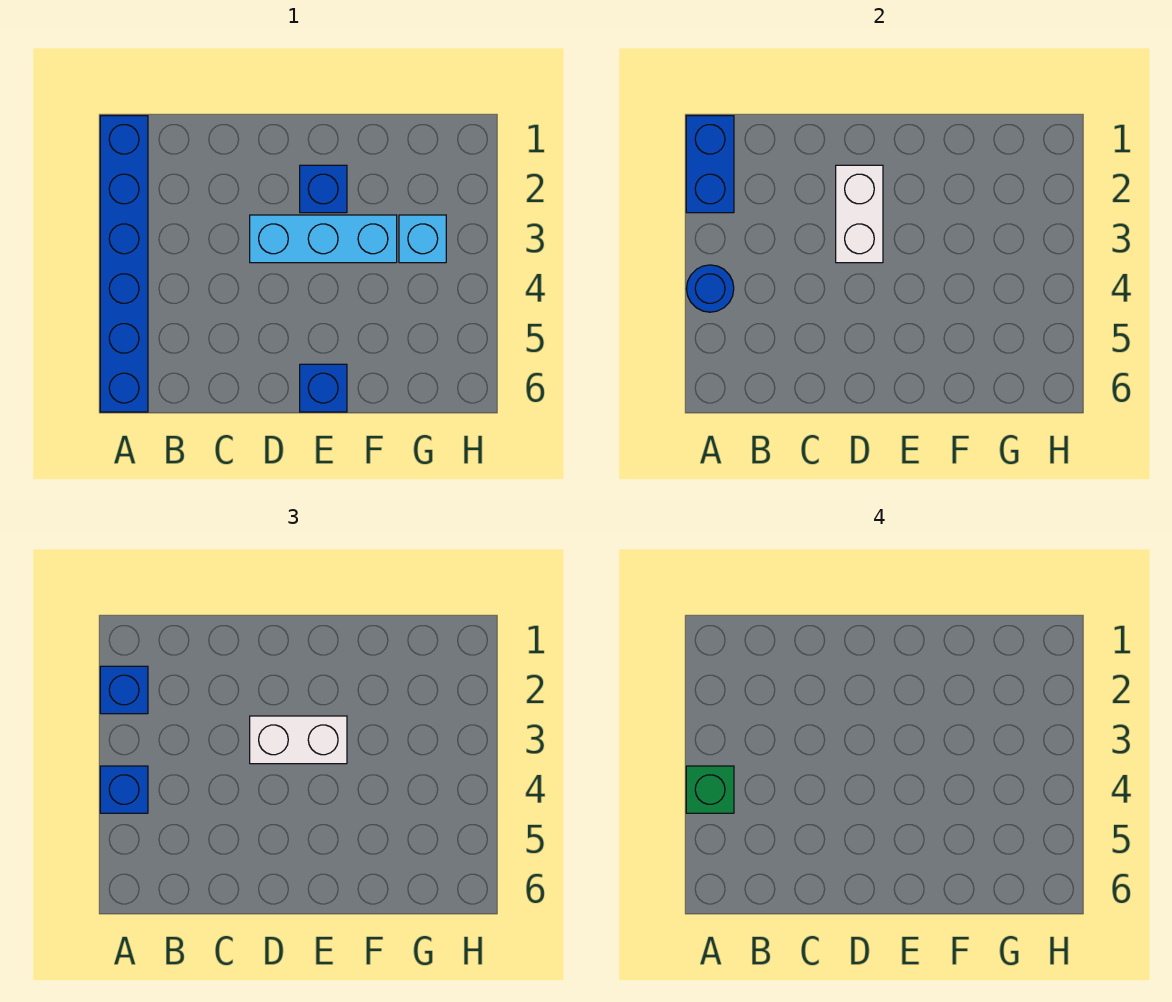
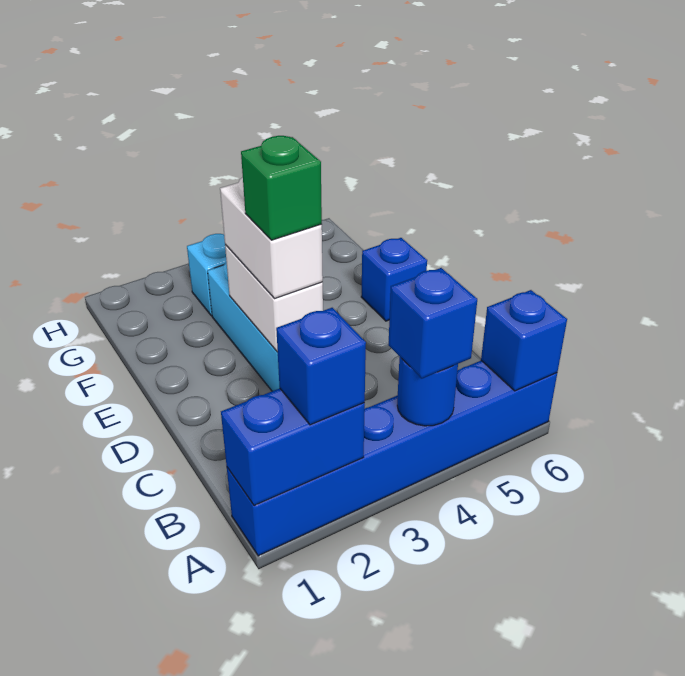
green brick A4 level 4 -> green brick D3 level 4
white brick D2:D3 level 2 -> white brick D3:E3 level 2
blue brick E2 level 1 -> blue brick A6 level 2

